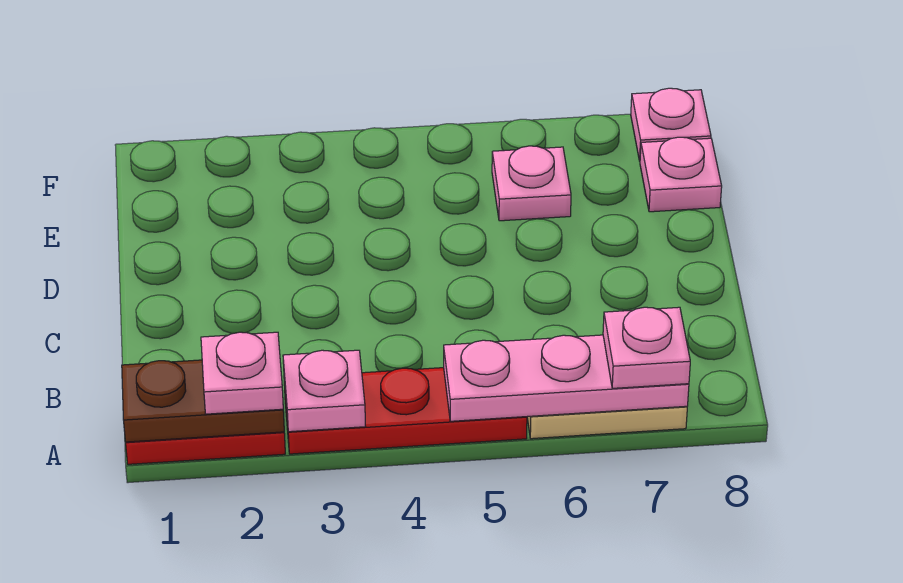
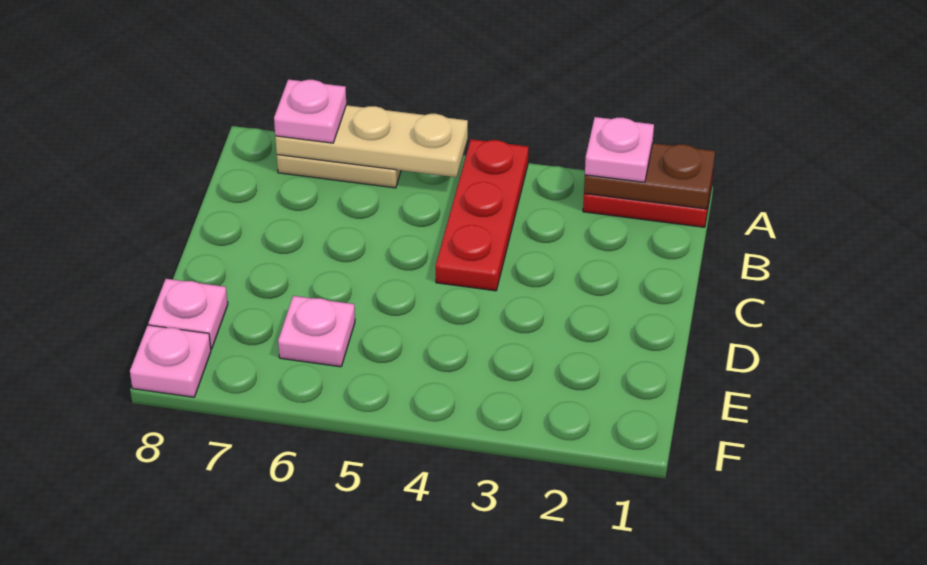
red plate A3:A5 level 1 -> red plate A4:C4 level 1
pink plate A3 level 2 -> none
pink plate A5:A7 level 2 -> tan plate A5:A7 level 2

